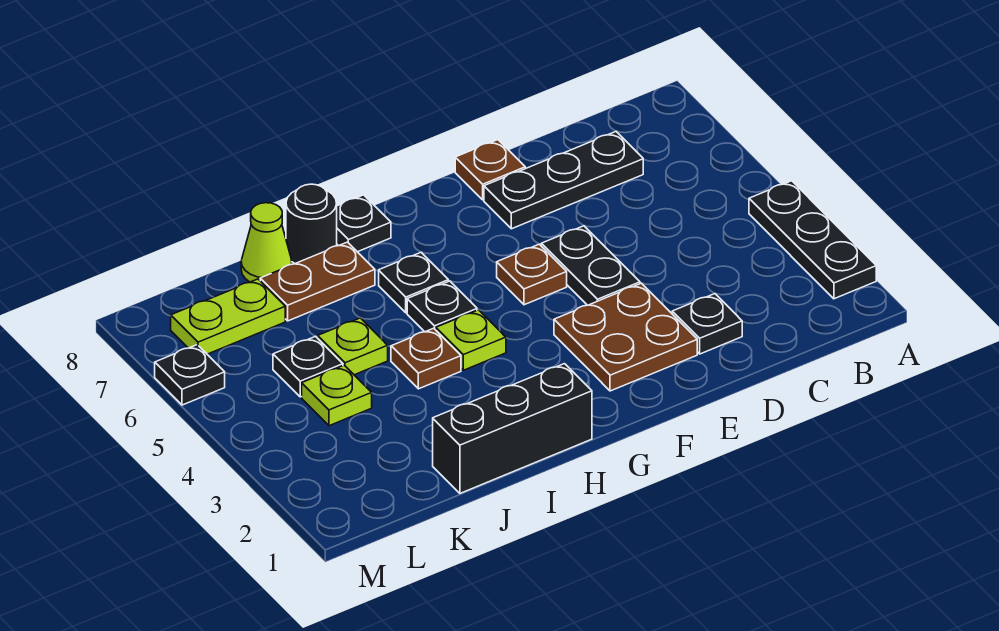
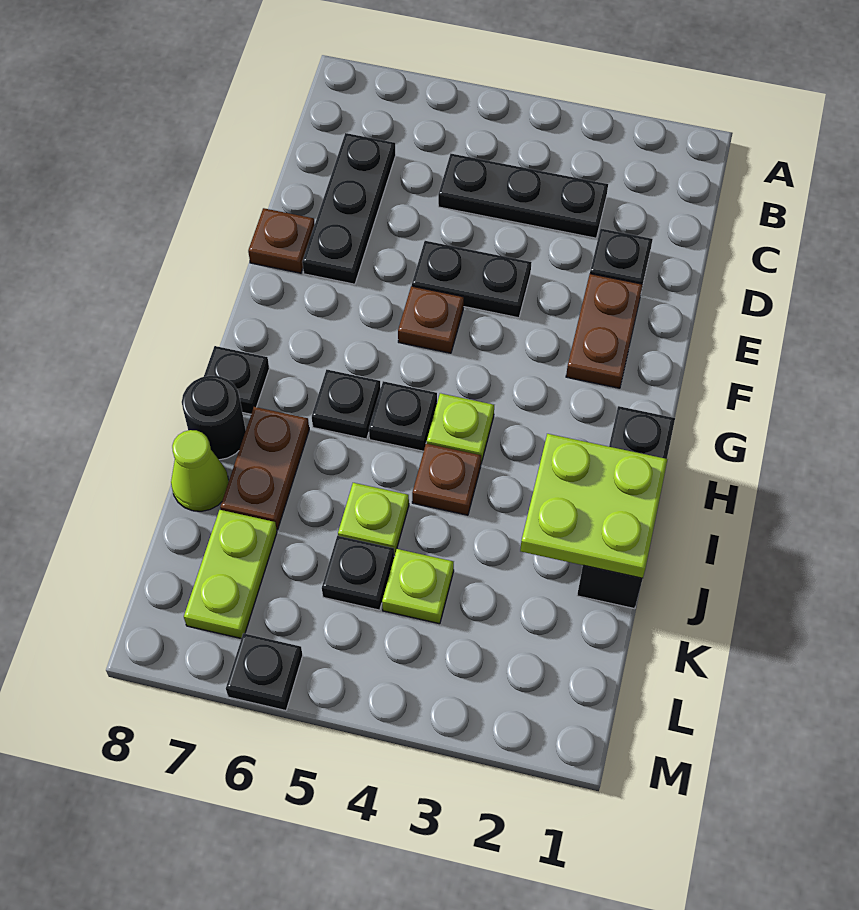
black plate A2:A4 level 1 -> black plate C3:C5 level 1
brown plate E2:F3 level 1 -> brown plate E2:F2 level 1
none -> lime plate I1:J2 level 2

